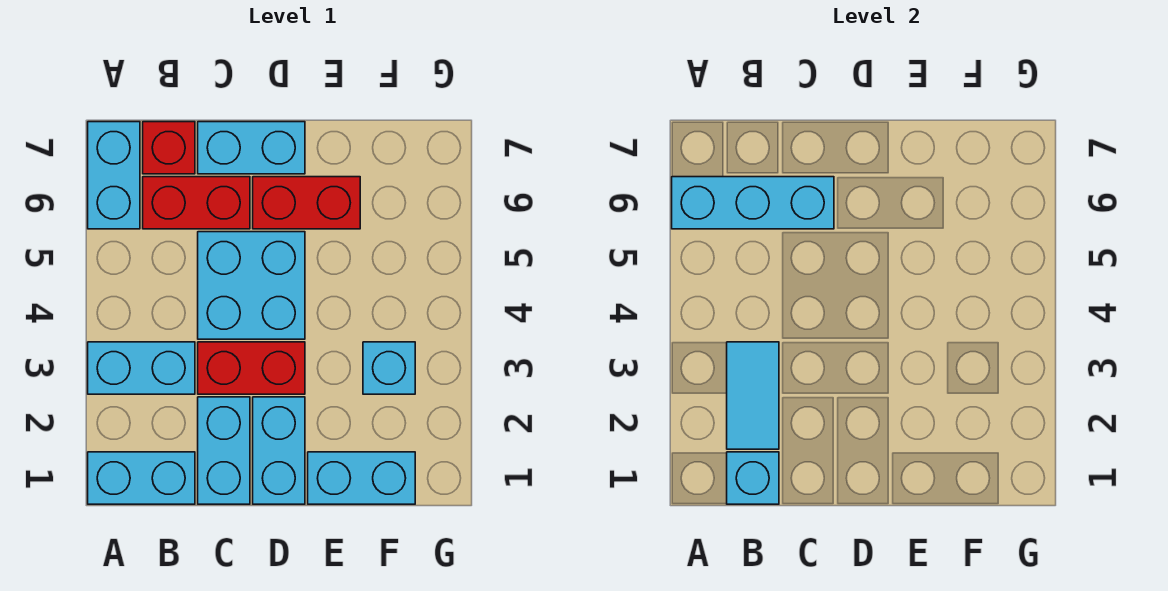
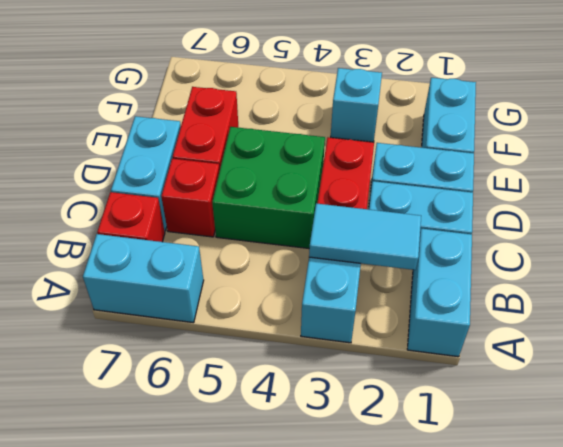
cyan brick A6:C6 level 2 -> none
cyan brick B1 level 2 -> none
red brick B6:C6 level 1 -> red brick C6 level 1
cyan brick C4:D5 level 1 -> green brick C4:D5 level 1

